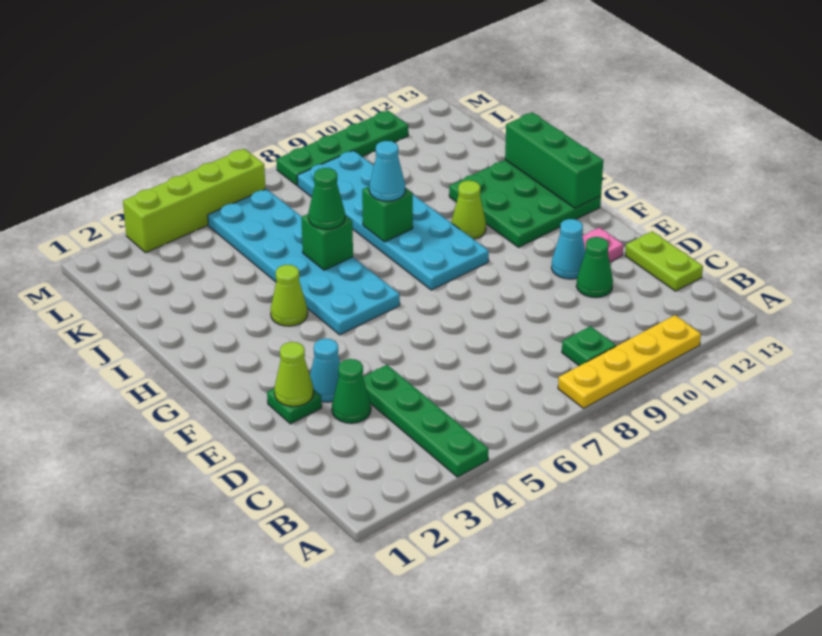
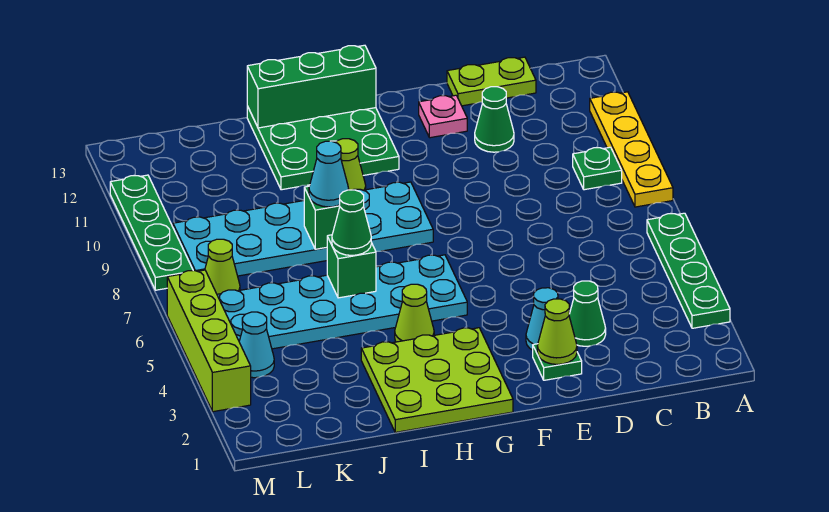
green plate A4:D4 level 1 -> green plate A3:A6 level 1
cyan cone E11 level 1 -> cyan cone L4 level 1
none -> lime plate G1:I3 level 1
none -> lime cone L7 level 1

